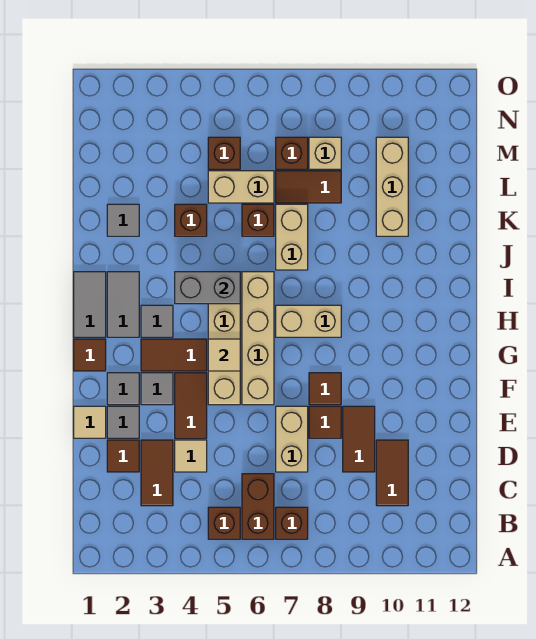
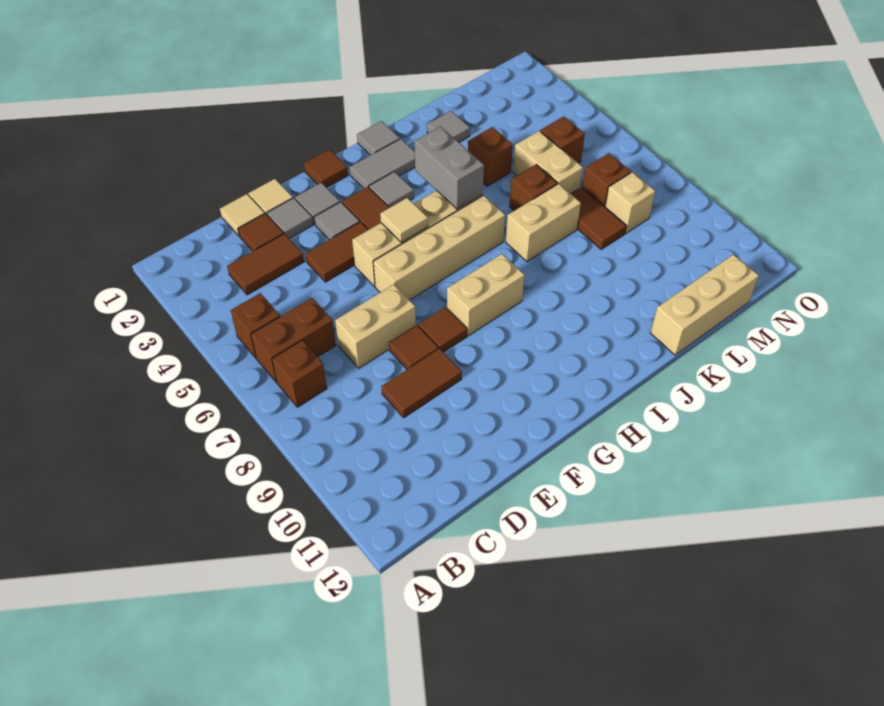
brown tile C10:D10 level 1 -> none
tan tile D4 level 1 -> tan tile D1 level 1
grey tile H1:I1 level 1 -> grey tile I1 level 1
tan brick H7:H8 level 1 -> tan brick G8:H8 level 1
tan brick K10:M10 level 1 -> tan brick K12:M12 level 1

